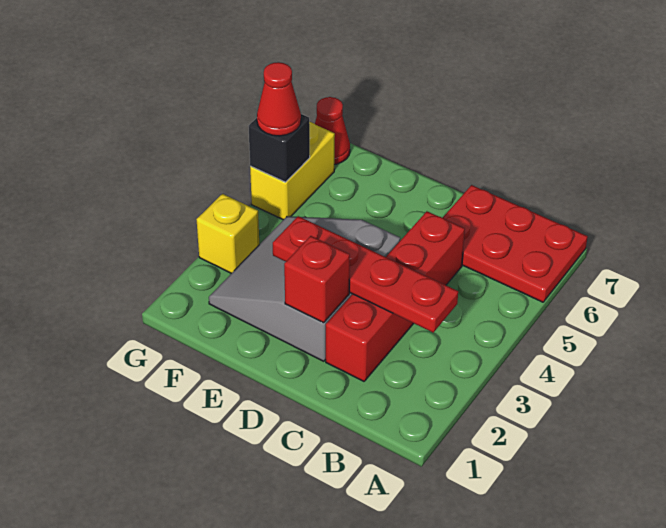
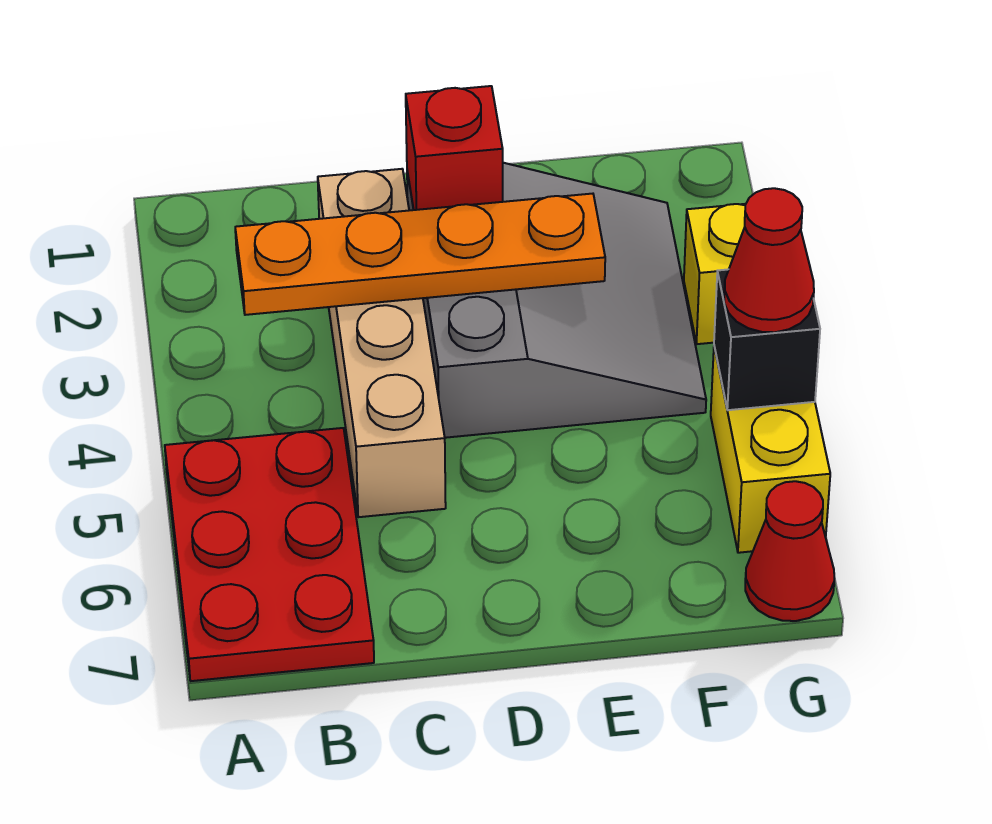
red plate A6:C7 level 1 -> red plate A5:B7 level 1
red plate B3:E3 level 2 -> orange plate B3:E3 level 2
red brick C2:C5 level 1 -> tan brick C2:C5 level 1

